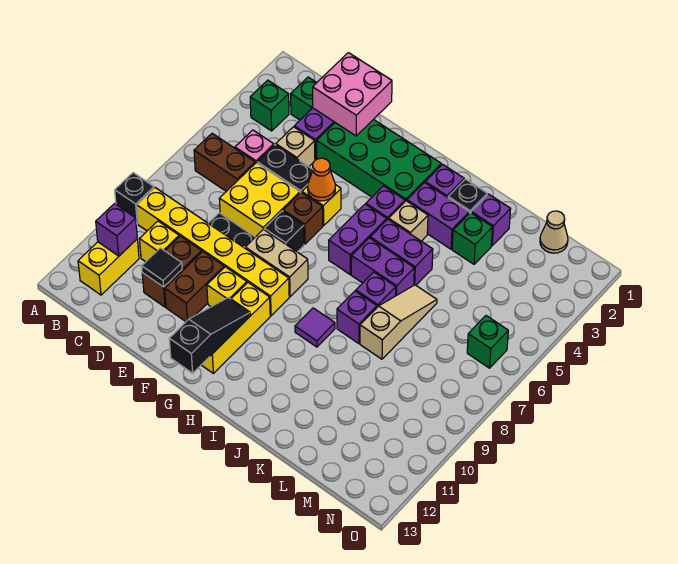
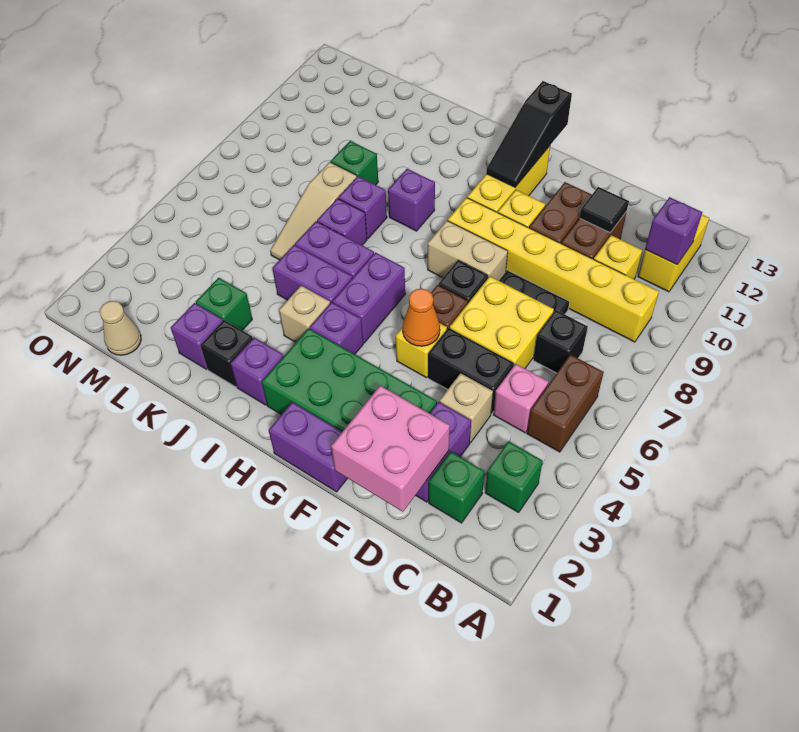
black brick A9 level 1 -> black brick C7 level 1
brown brick B6:C6 level 1 -> brown brick B5:B6 level 1
purple brick I3:J3 level 1 -> purple brick F1:G1 level 1
purple tile I9 level 1 -> purple brick I9 level 1
green brick N6 level 1 -> green brick K9 level 1

